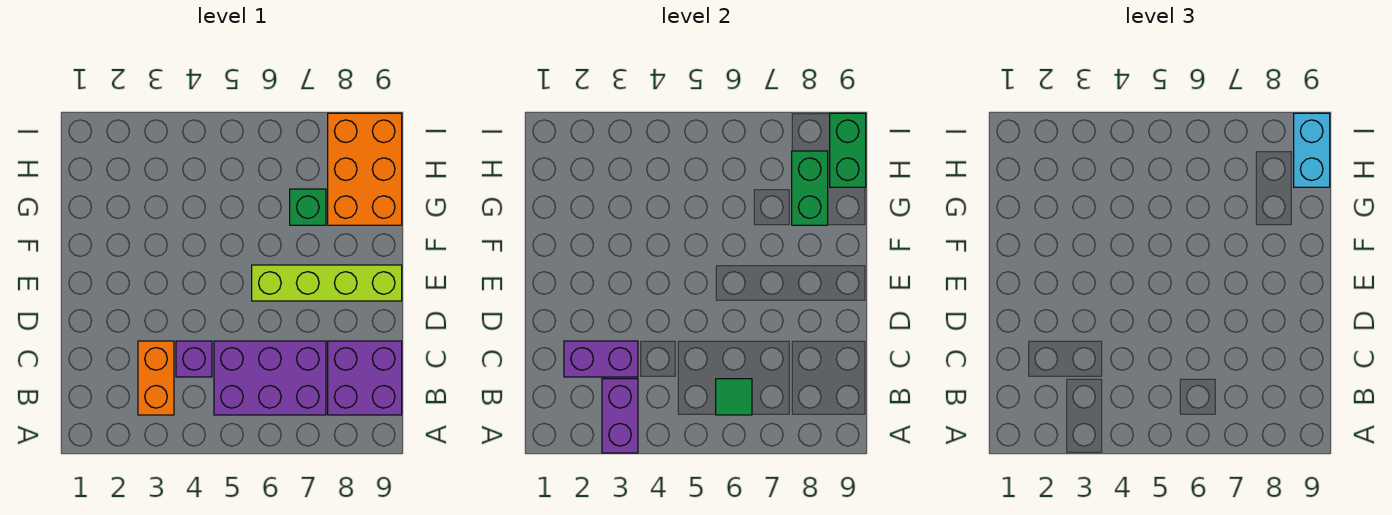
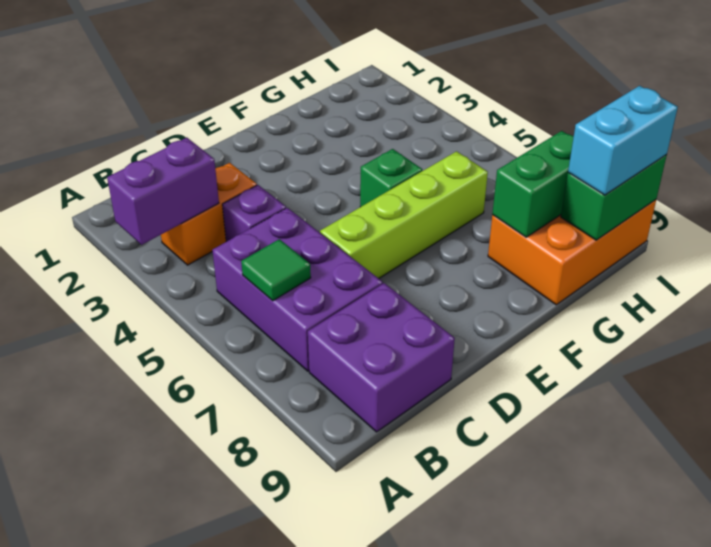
purple brick C2:C3 level 2 -> none
lime brick E6:E9 level 1 -> lime brick D6:G6 level 1
green brick G7 level 1 -> green brick F5 level 1

